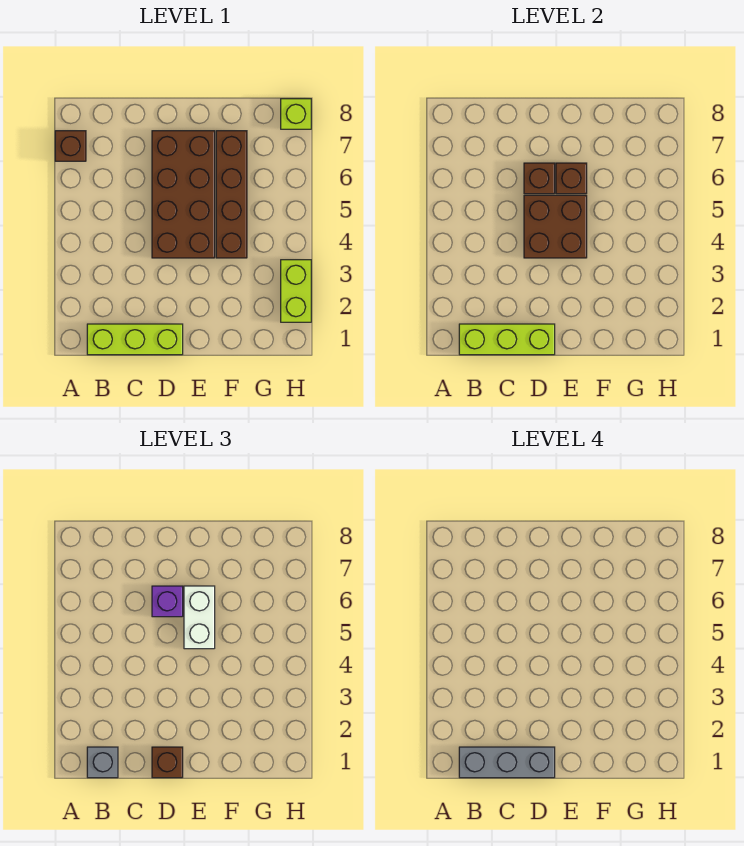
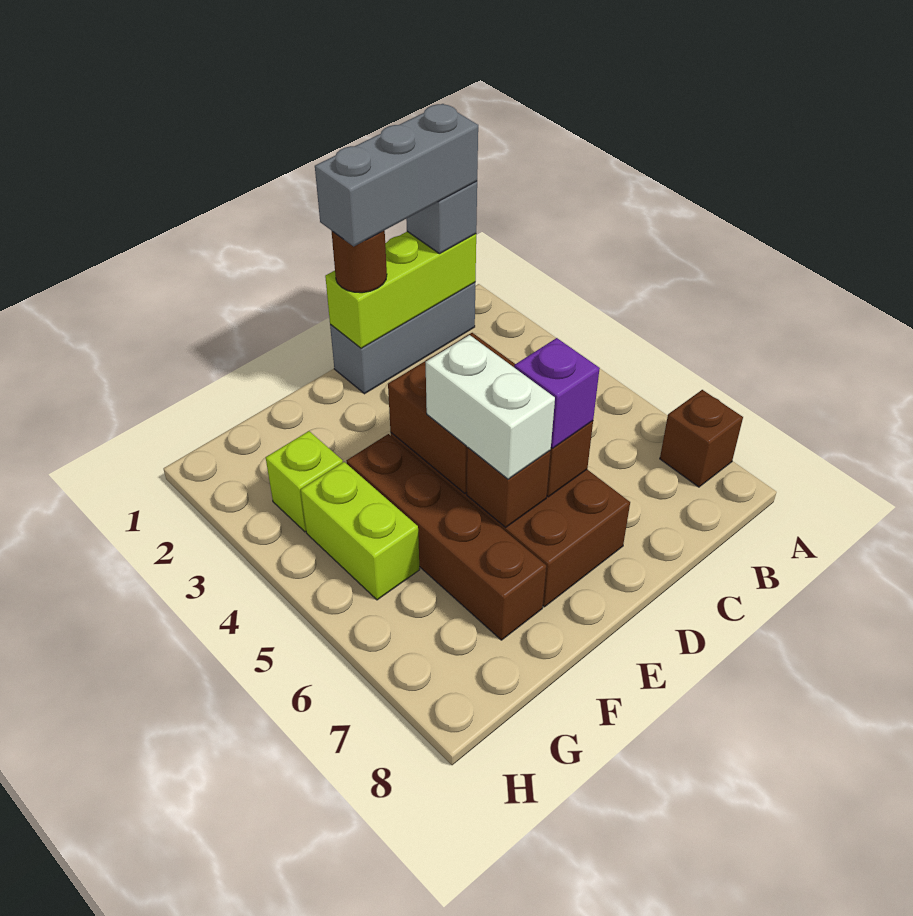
lime brick B1:D1 level 1 -> grey brick B1:D1 level 1
brown brick D1 level 3 -> brown round brick D1 level 3
lime brick H2:H3 level 1 -> lime brick G4:G5 level 1
lime brick H8 level 1 -> lime brick G3 level 1

